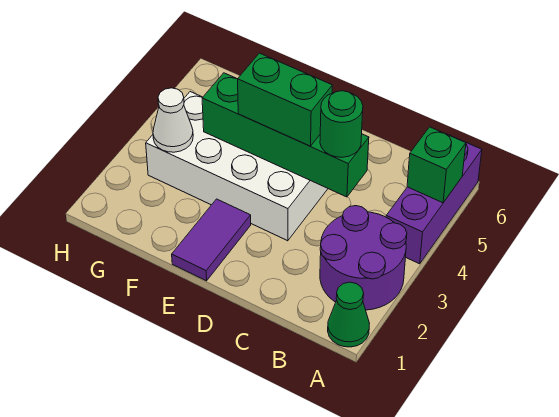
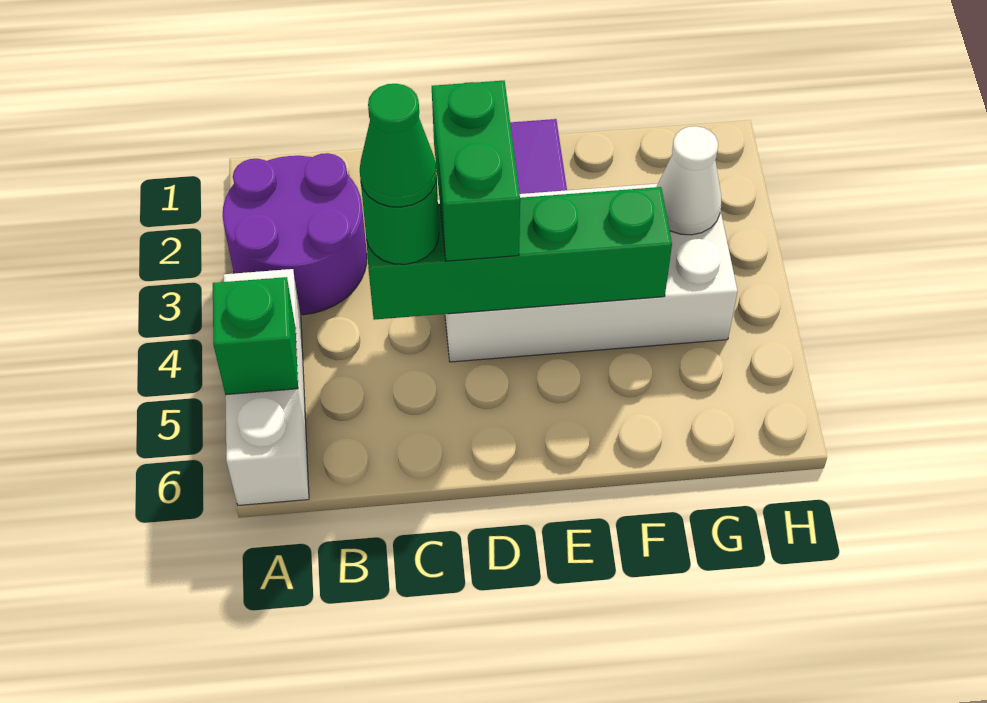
green cone A1 level 1 -> green cone C4 level 4
purple brick A4:A6 level 1 -> white brick A4:A6 level 1
green brick D4:E4 level 3 -> green brick D3:D4 level 3

